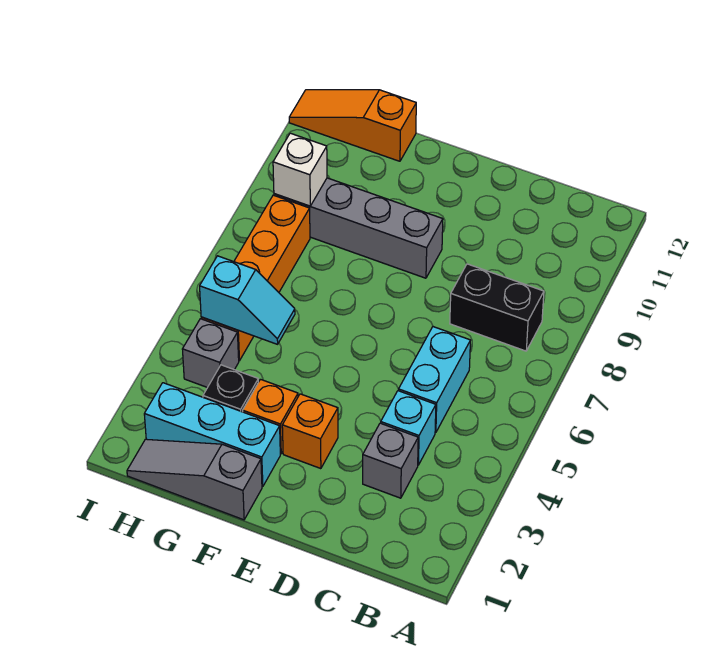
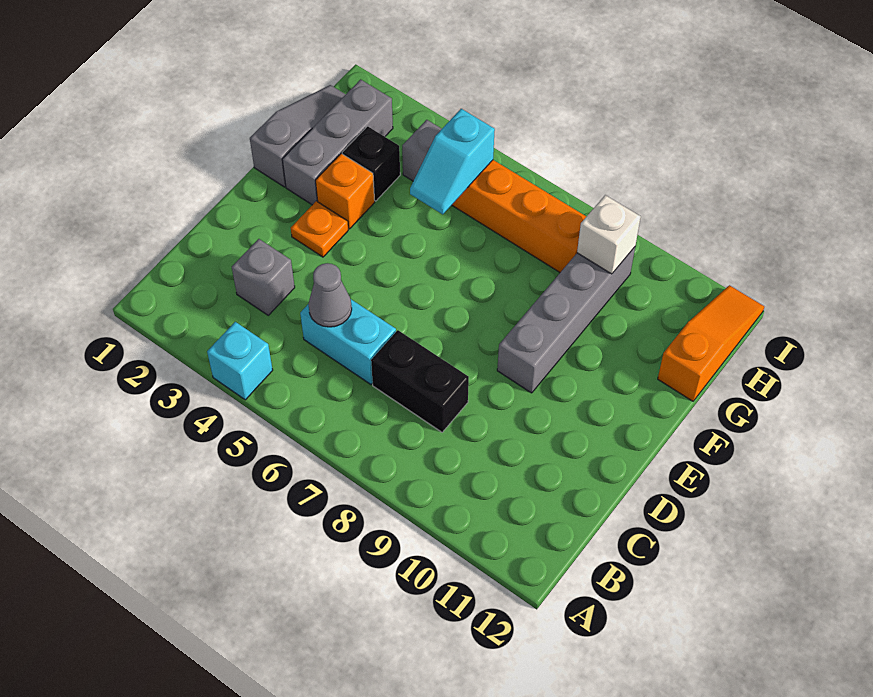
black brick B8:C8 level 1 -> black brick C7:C8 level 1
cyan brick C4 level 1 -> cyan brick A4 level 1
none -> grey cone C5 level 2
orange brick E3 level 1 -> orange plate E3 level 1
cyan brick F2:H2 level 1 -> grey brick F2:H2 level 1

